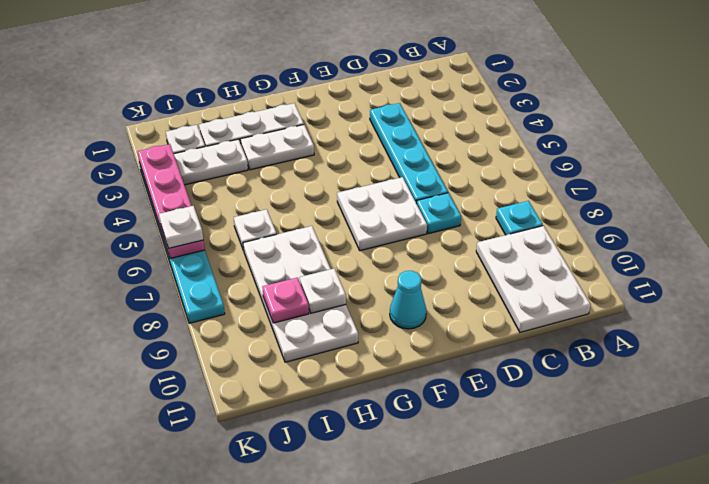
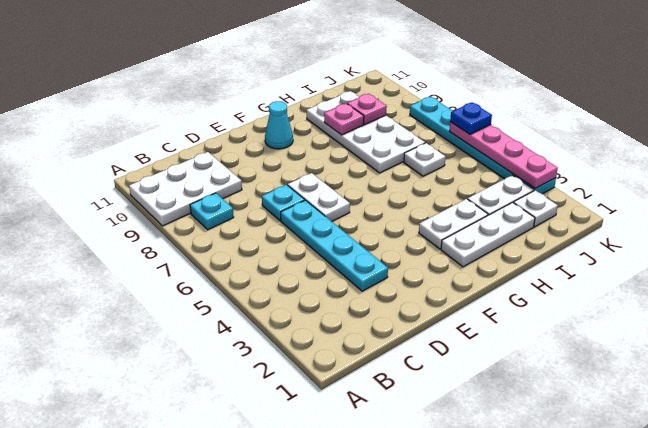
white plate B9:C11 level 1 -> white plate A9:C10 level 1
white plate E6:F7 level 1 -> white plate E6:E7 level 1
white plate H9 level 2 -> pink plate H9 level 2
white plate K6 level 3 -> blue plate K6 level 3

